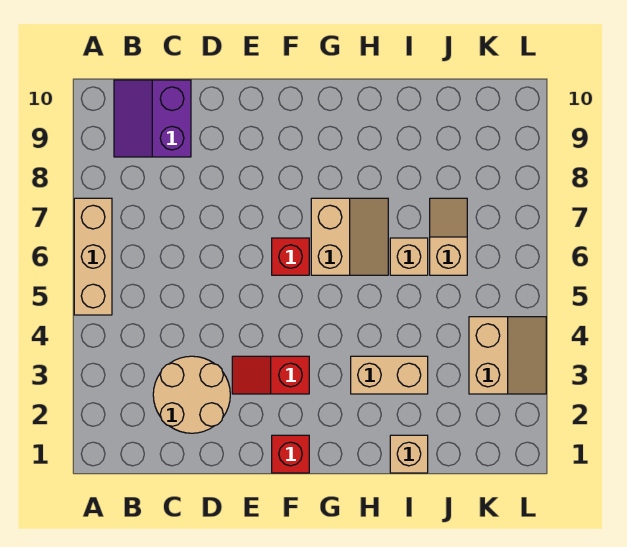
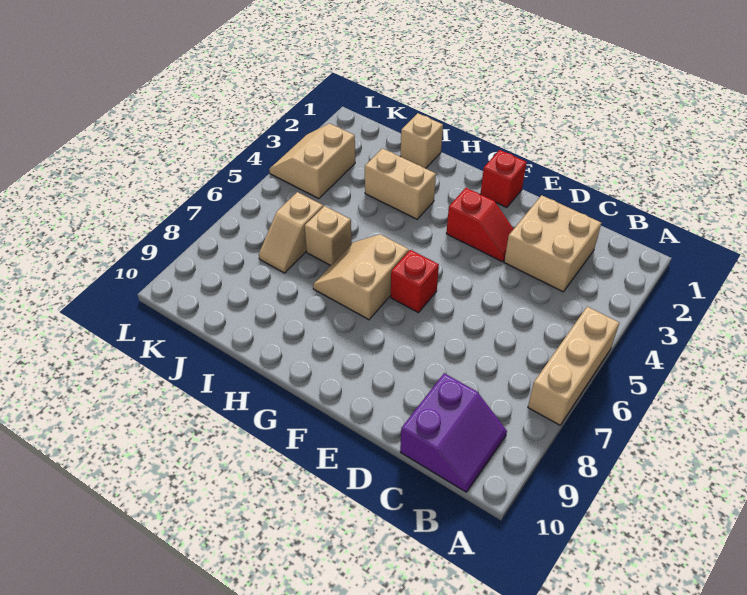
tan round brick C2:D3 level 1 -> tan brick C2:D3 level 1

